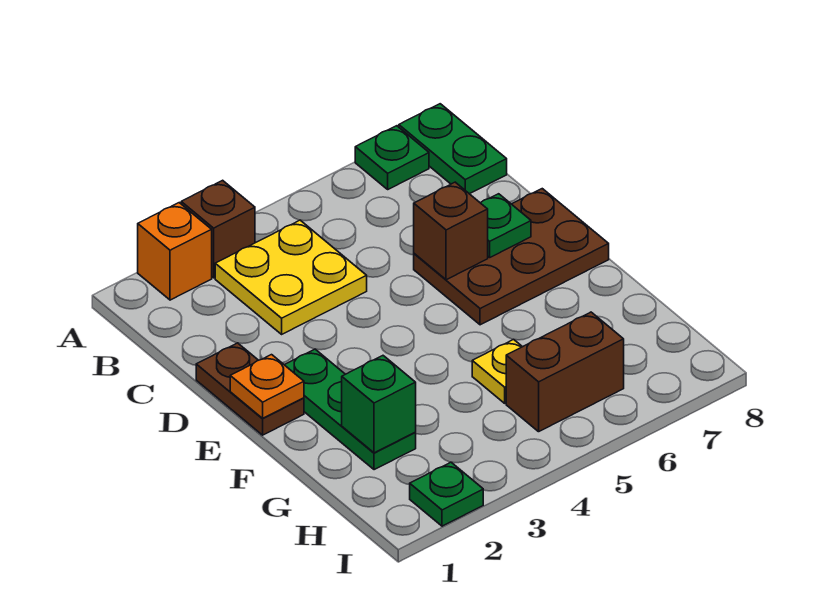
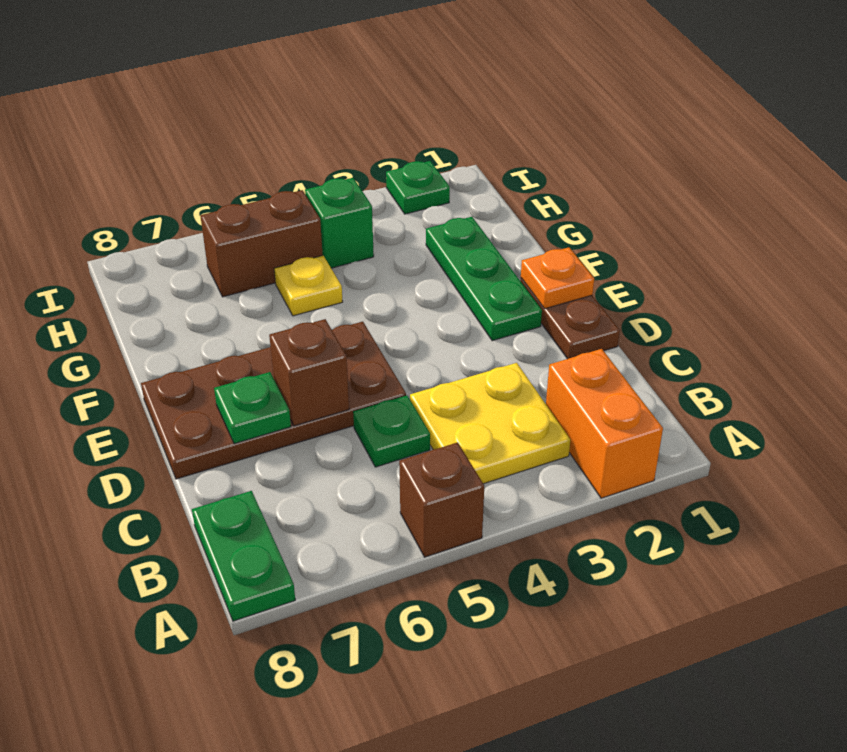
orange brick A2 level 1 -> orange brick A2:B2 level 1
brown brick A3 level 1 -> brown brick A5 level 1
green plate A7 level 1 -> green plate C5 level 1
brown plate D6:E8 level 1 -> brown plate D5:E8 level 1
green brick G2 level 2 -> green brick H4 level 1

